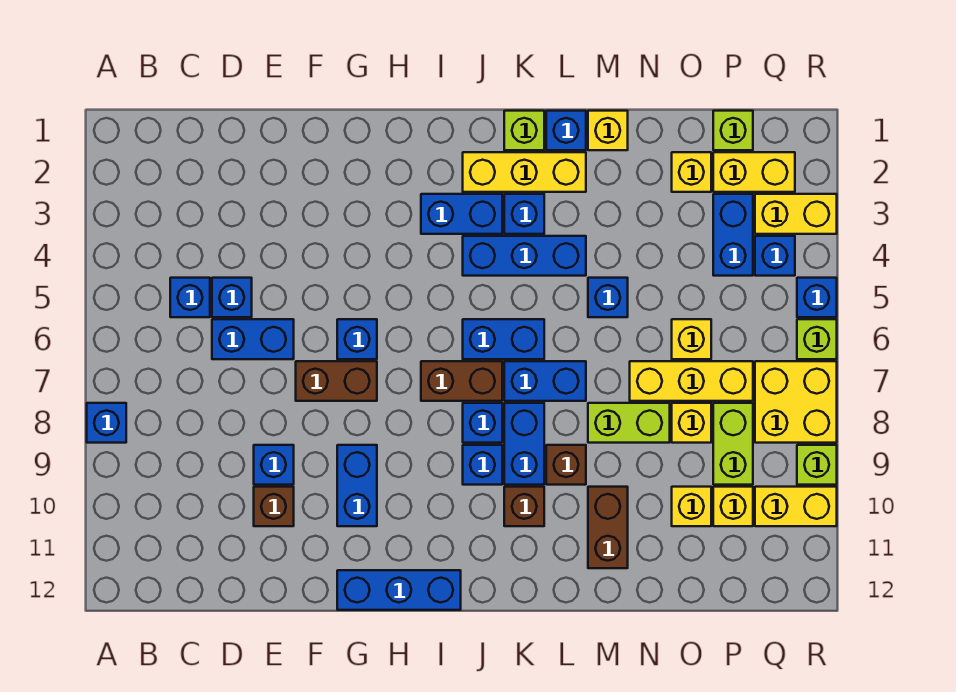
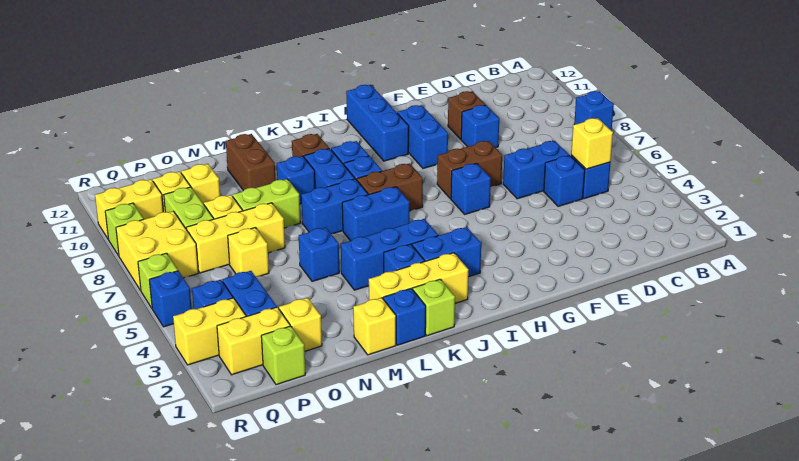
none -> yellow brick C5 level 2
blue brick G12:I12 level 1 -> blue brick H10:H12 level 1
brown brick L9 level 1 -> blue brick L9 level 1

